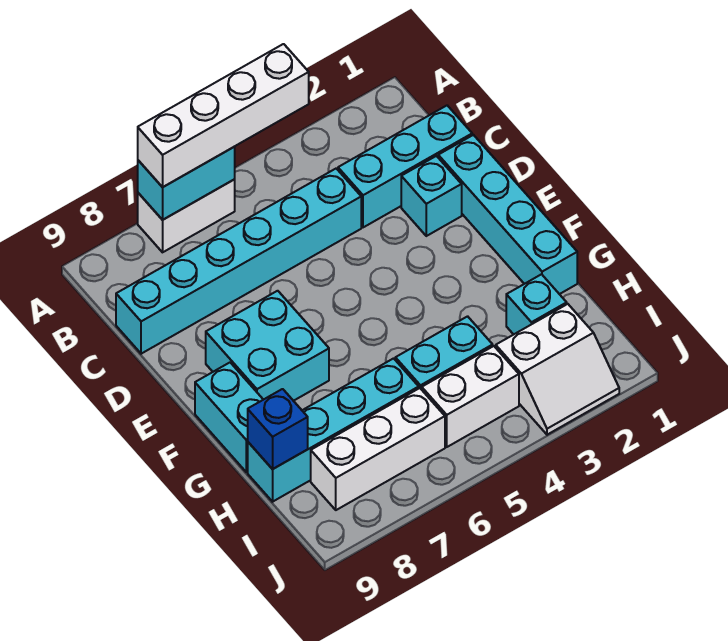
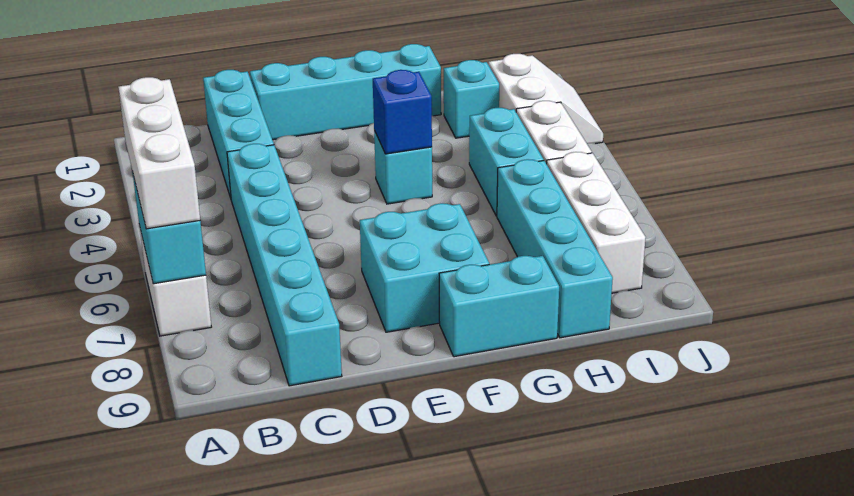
white brick A4:A7 level 3 -> white brick A5:A7 level 3
cyan brick D2 level 1 -> cyan brick F4 level 1
blue brick H9 level 2 -> blue brick F4 level 2

